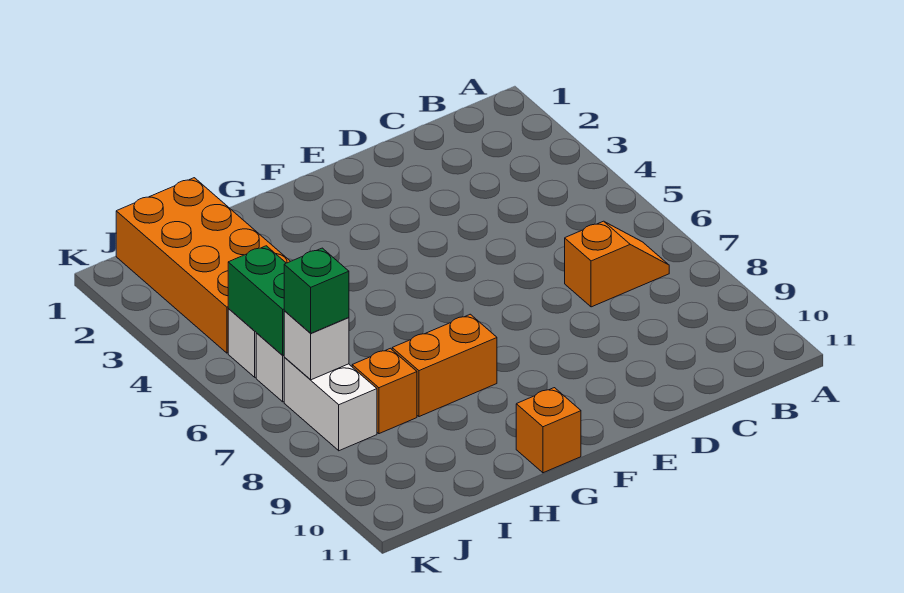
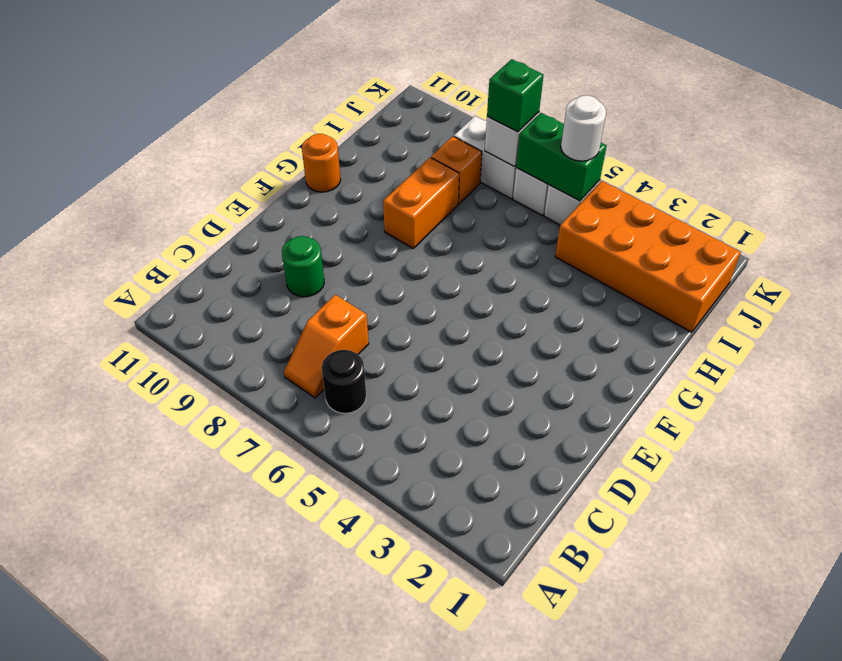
none -> black round brick B6 level 1
none -> green round brick D9 level 1
orange brick G11 level 1 -> orange round brick G11 level 1
none -> white round brick J5 level 3

